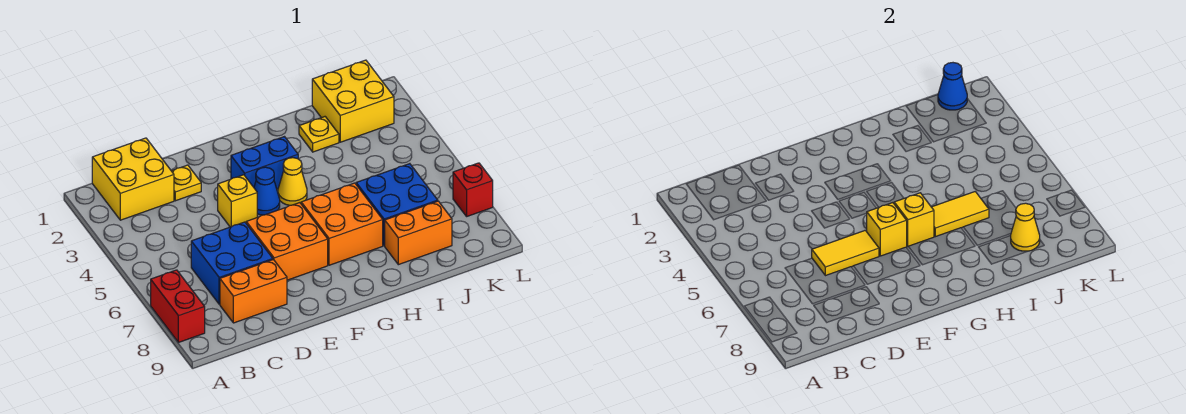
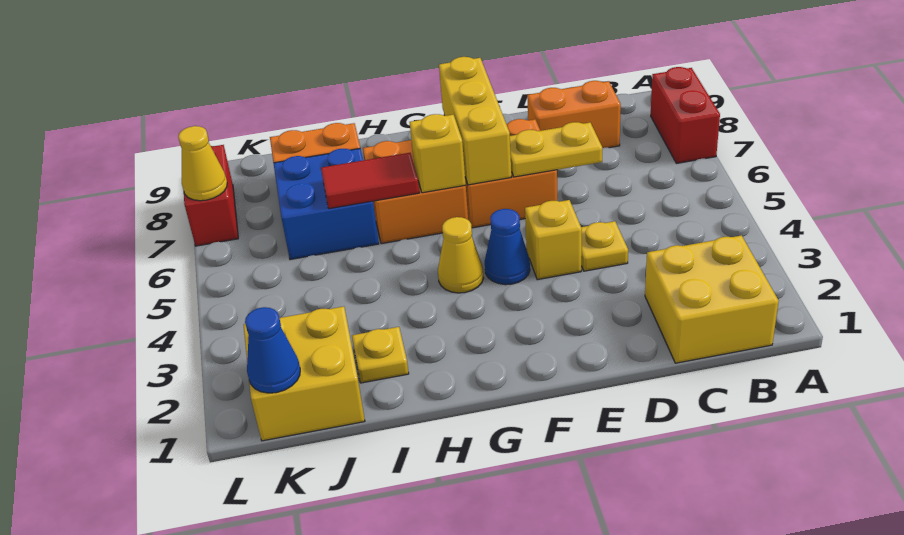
blue brick C6:D7 level 1 -> none
yellow plate D2 level 1 -> yellow plate D4 level 1
yellow tile D6:E6 level 2 -> yellow plate D6:E6 level 2
blue brick F3:G3 level 1 -> none
yellow brick F6 level 2 -> yellow brick F6:F8 level 2
yellow tile H6:I6 level 2 -> red tile H6:I6 level 2
yellow cone J8 level 2 -> yellow cone L7 level 2
red brick L7 level 1 -> red brick L7:L8 level 1

